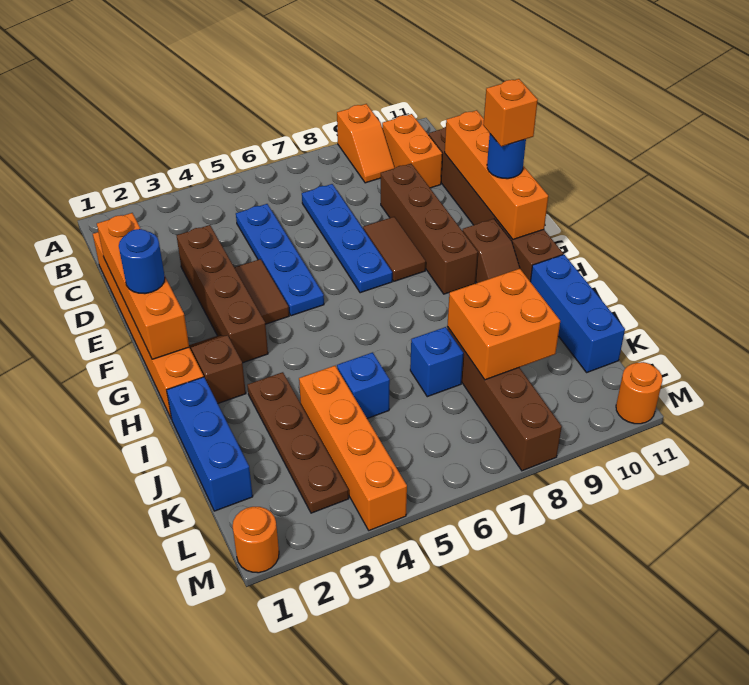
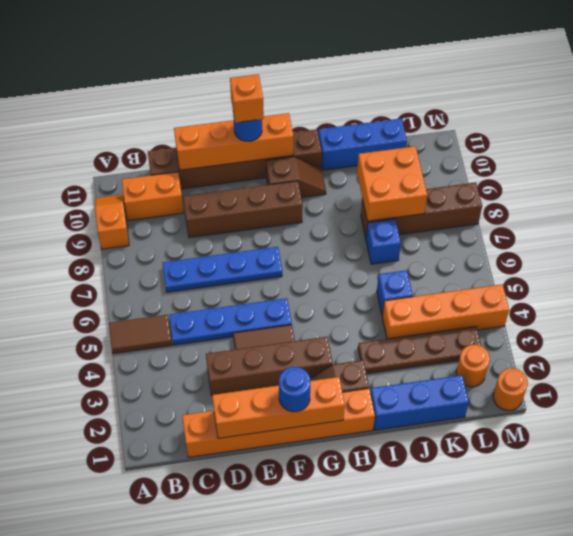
orange slope A9:B9 level 1 top A -> orange slope A9:A10 level 1 top 9
brown tile E8:F8 level 1 -> brown tile A5:B5 level 1
orange round brick M11 level 1 -> orange round brick L2 level 1

